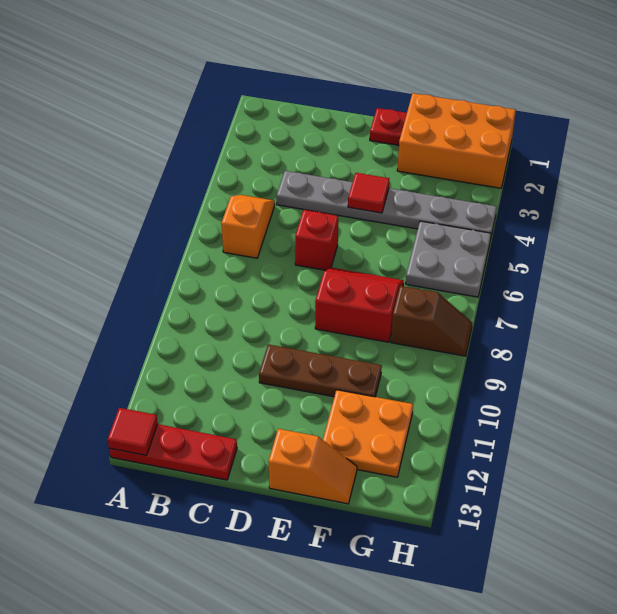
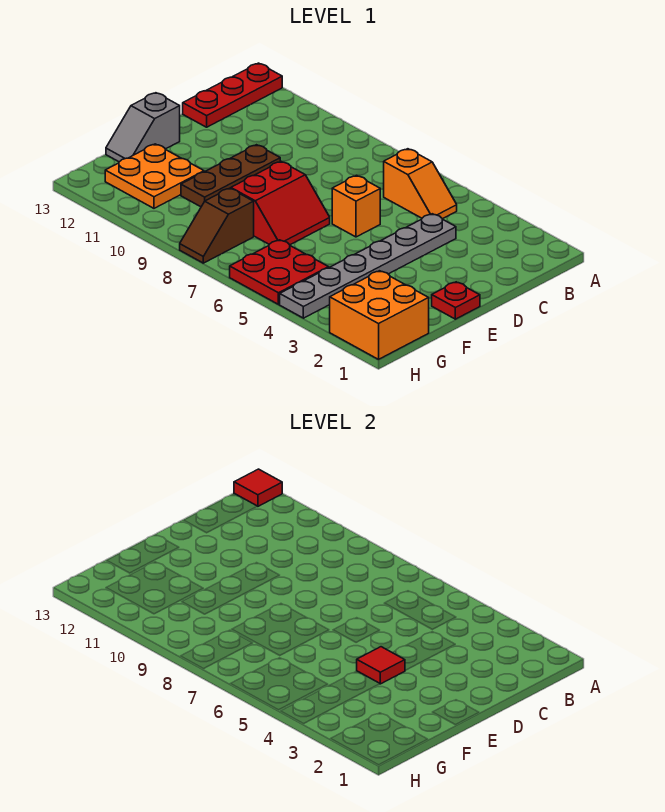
red brick D6 level 1 -> orange brick D6 level 1
orange slope E13:F13 level 1 top E -> grey slope E13:F13 level 1 top E
orange brick F1:H2 level 1 -> orange brick G1:H2 level 1
grey plate G5:H6 level 1 -> red plate G5:H6 level 1

